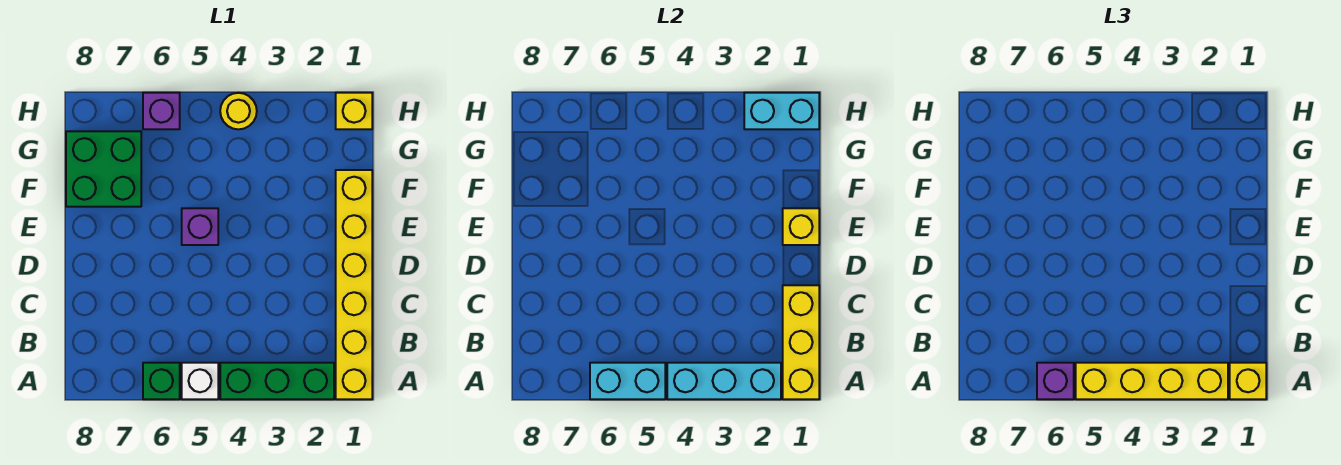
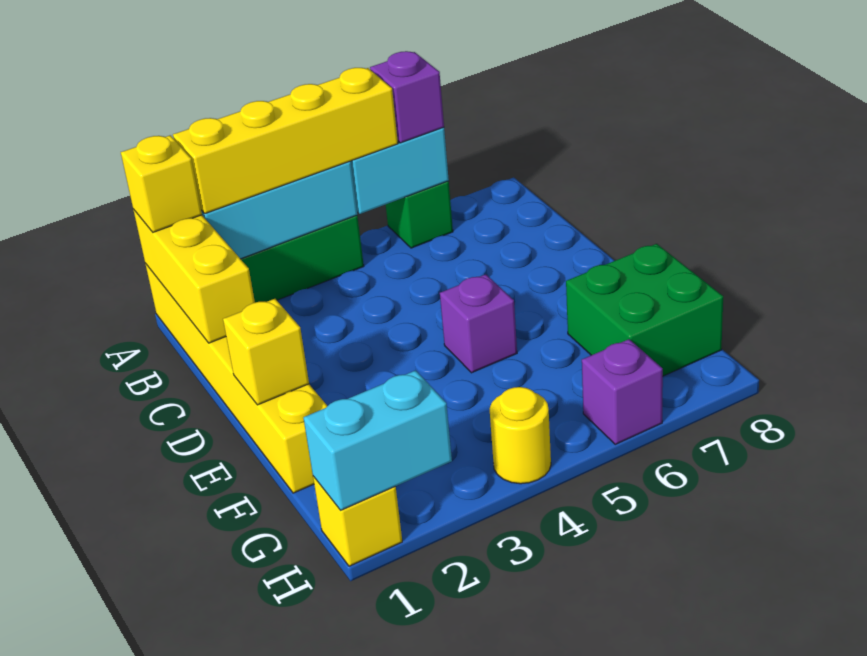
white brick A5 level 1 -> none

